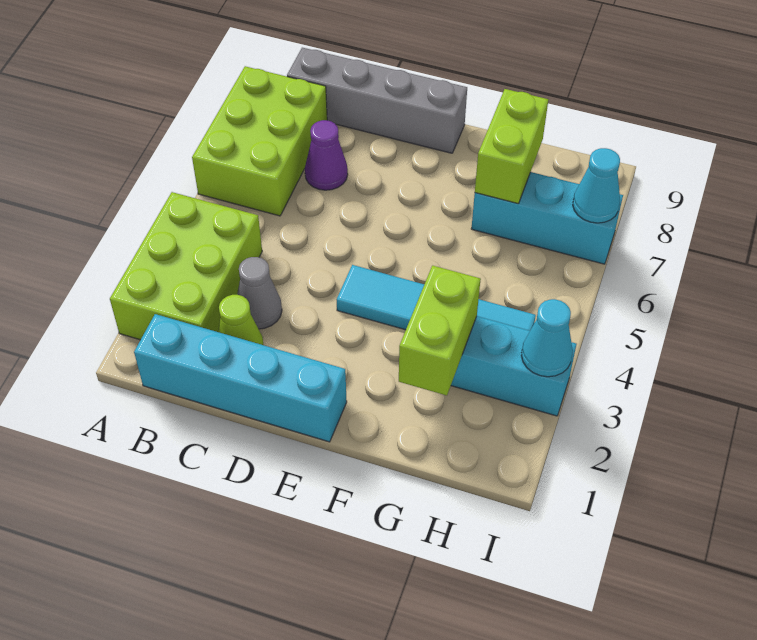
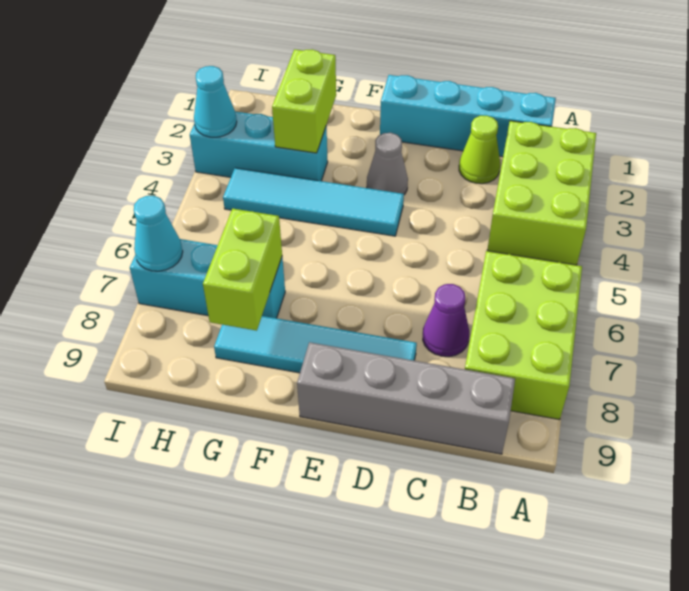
grey cone C3 level 1 -> grey cone E3 level 1
none -> cyan tile D8:G8 level 1

